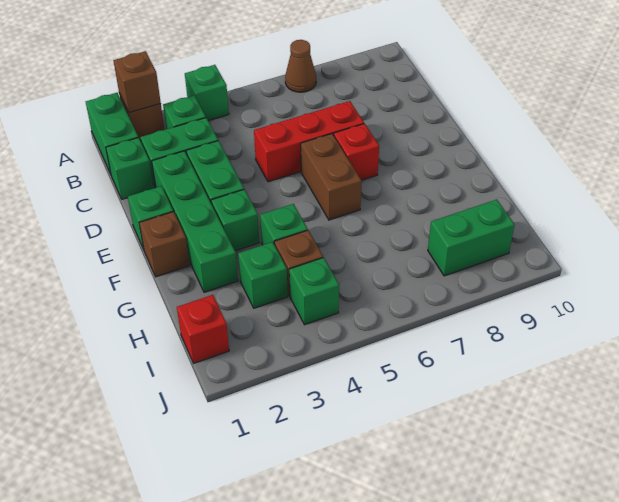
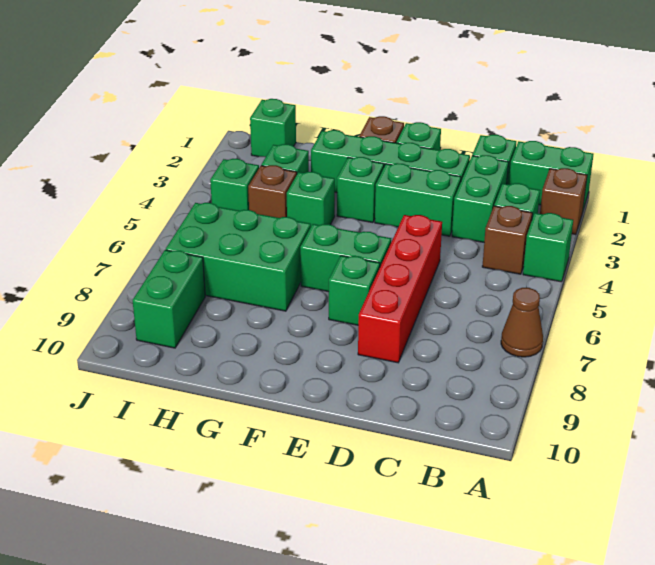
brown brick A2 level 2 -> brown brick B4 level 1
red brick D5:D7 level 1 -> red brick D5:D8 level 1
brown brick E6:F6 level 1 -> green brick E6:F6 level 1
red brick E7 level 1 -> green brick E7 level 1
none -> green brick G6:I7 level 1
red brick I1 level 1 -> green brick I1 level 1

